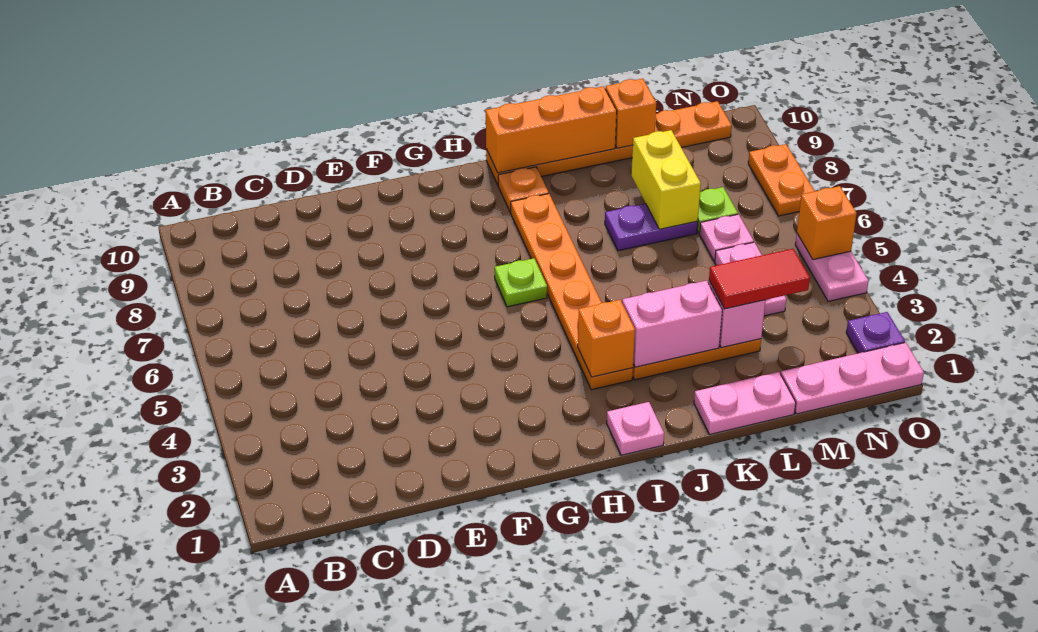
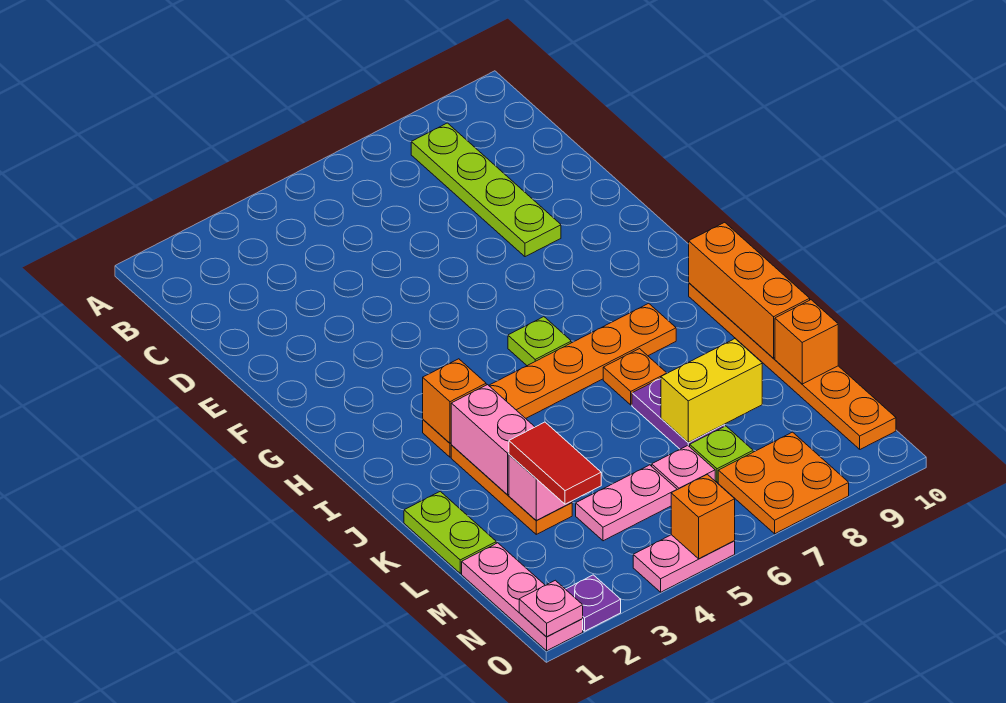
none -> lime plate B8:E8 level 1
pink plate I1 level 1 -> pink plate O1 level 2
orange plate I9 level 1 -> orange plate J7 level 1
pink plate K1:L1 level 1 -> lime plate K1:L1 level 1
orange plate O7:O8 level 1 -> orange plate N7:O8 level 1

